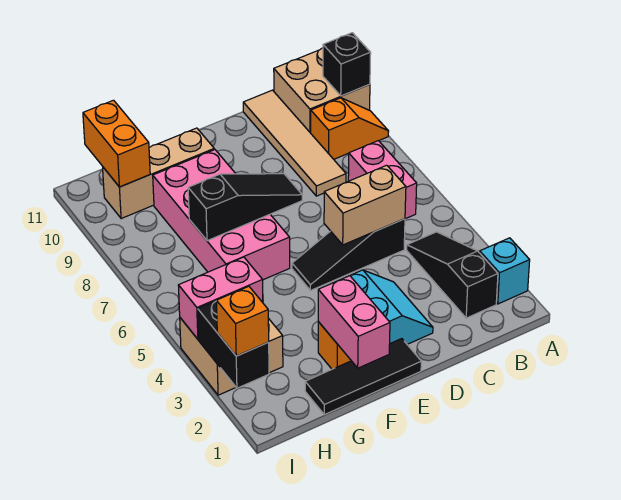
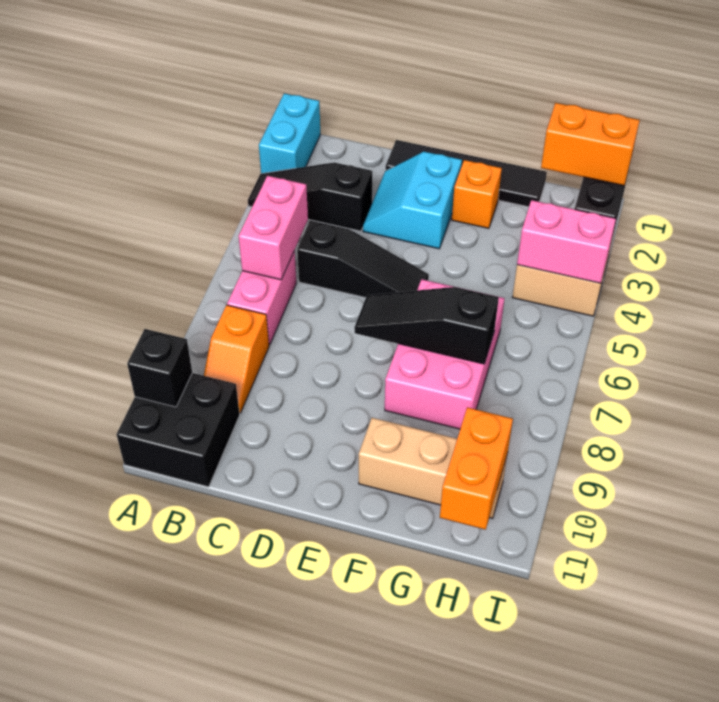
cyan brick A2 level 1 -> cyan brick A1:A2 level 1
orange slope A9:B9 level 1 top B -> orange slope B8:B9 level 1 top 8
tan brick A10:B11 level 1 -> black brick A10:B11 level 1
black slope B2:B4 level 1 top 2 -> black slope A3:C3 level 1 top C
tan brick C5:D5 level 2 -> none
tan tile C8:C11 level 1 -> none
black tile E1:G1 level 1 -> black tile D1:G1 level 1
pink brick F1:F2 level 2 -> pink brick B5:B6 level 2
pink brick F6:G9 level 1 -> pink brick F6:G8 level 1
orange brick I2 level 3 -> orange brick H2:I2 level 3

